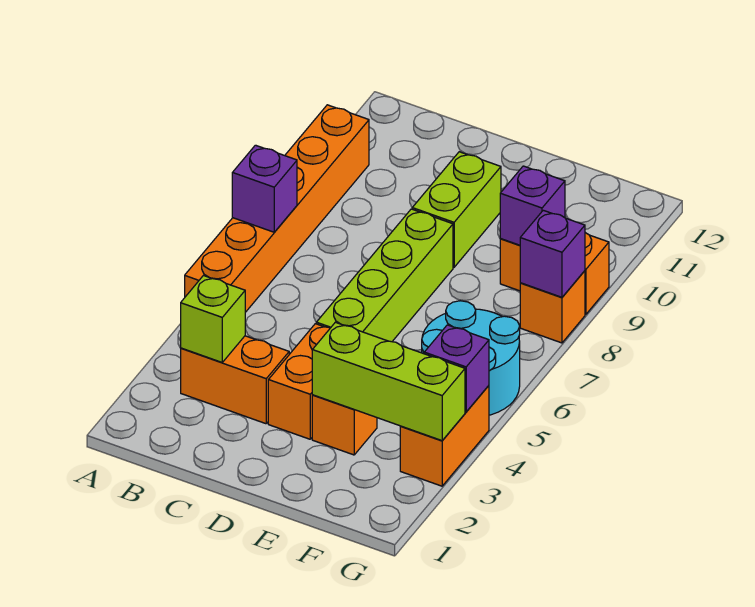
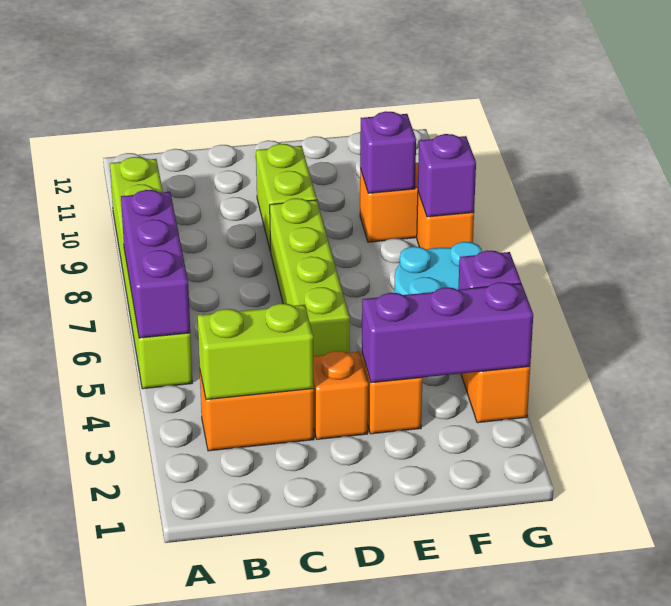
orange brick A5:A10 level 1 -> lime brick A5:A10 level 1
purple brick A7 level 2 -> purple brick A5:A7 level 2
lime brick B3 level 2 -> lime brick B3:C3 level 2
orange brick D3:D4 level 1 -> orange brick D3 level 1
lime brick E3:G3 level 2 -> purple brick E3:G3 level 2

